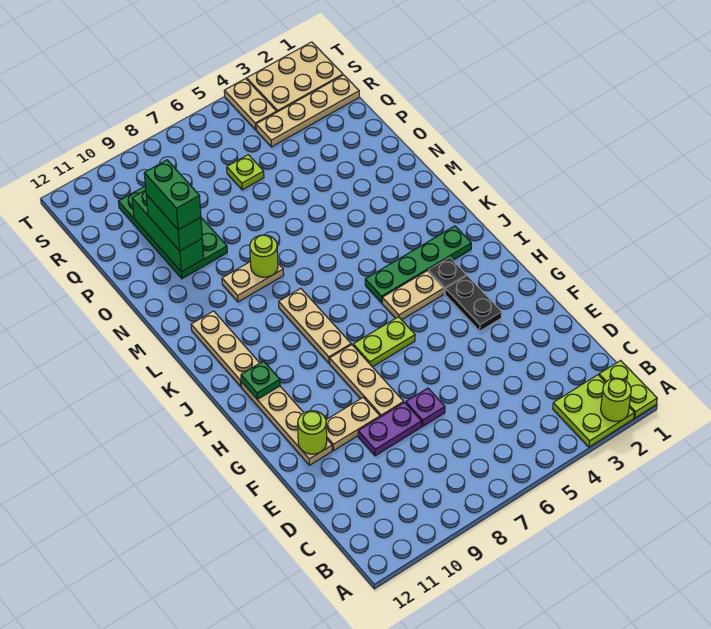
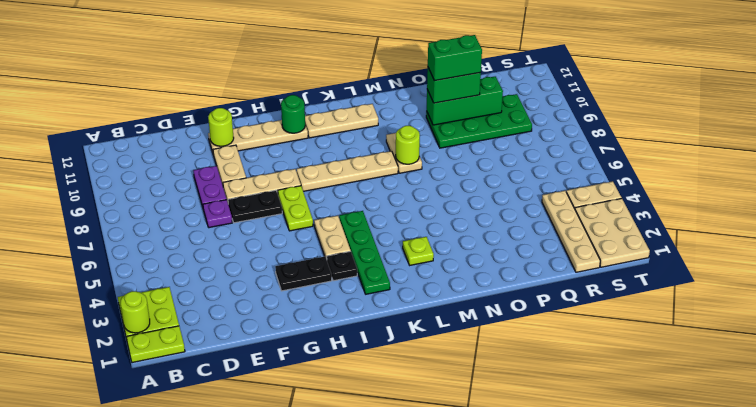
none -> black plate F7:G7 level 1
tan plate I8:K8 level 1 -> tan plate I8:L8 level 1
green plate I11 level 2 -> green round brick I11 level 2
lime plate Q6 level 1 -> lime plate L3 level 1

